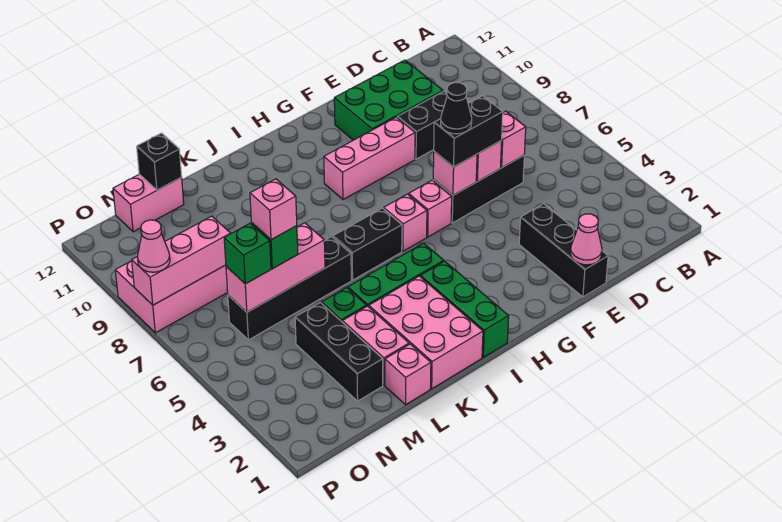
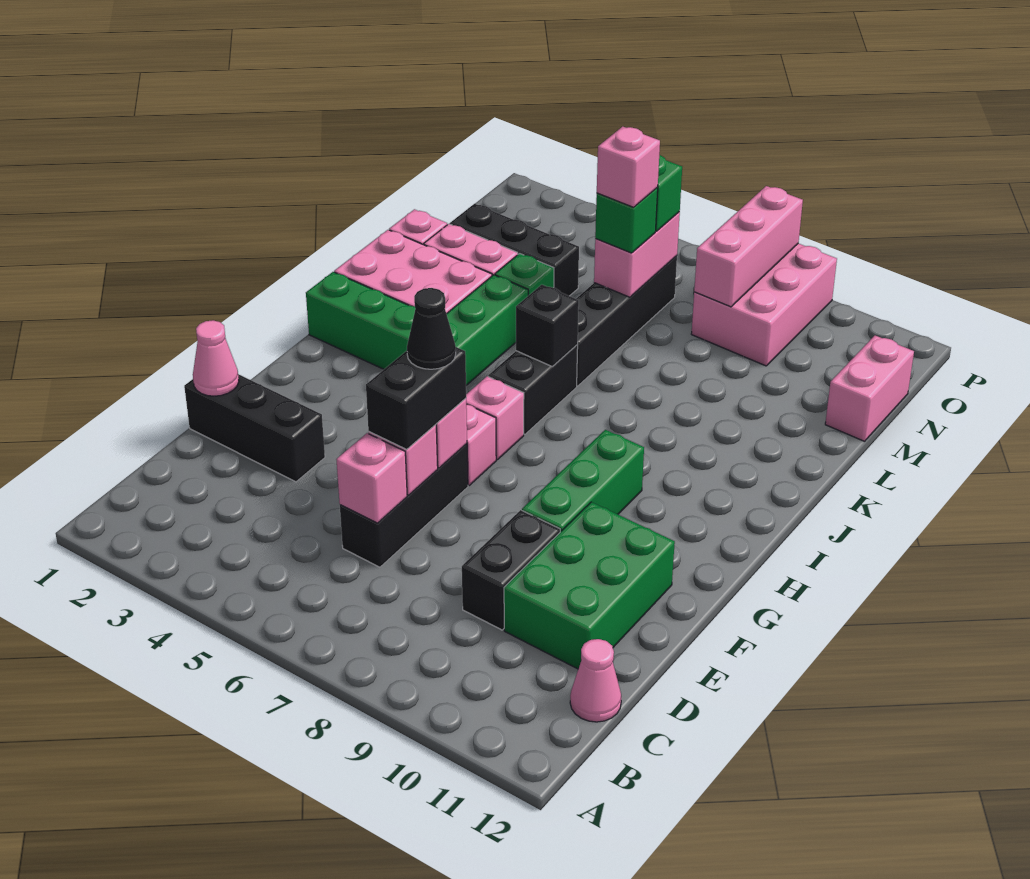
pink brick F9:H9 level 1 -> green brick F9:H9 level 1
pink brick L6:N6 level 2 -> pink brick M6:N6 level 2
black brick M12 level 2 -> black brick J6 level 2
pink cone P8 level 3 -> pink cone C12 level 1

